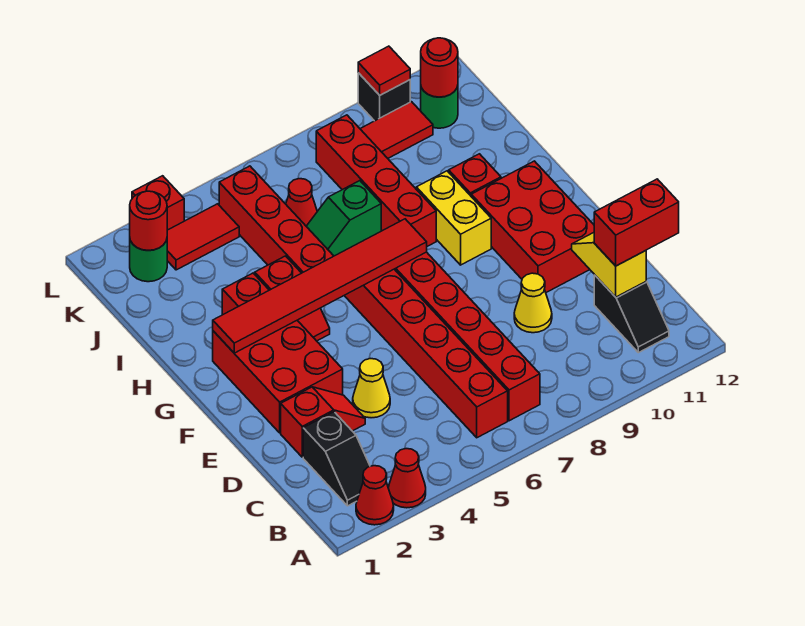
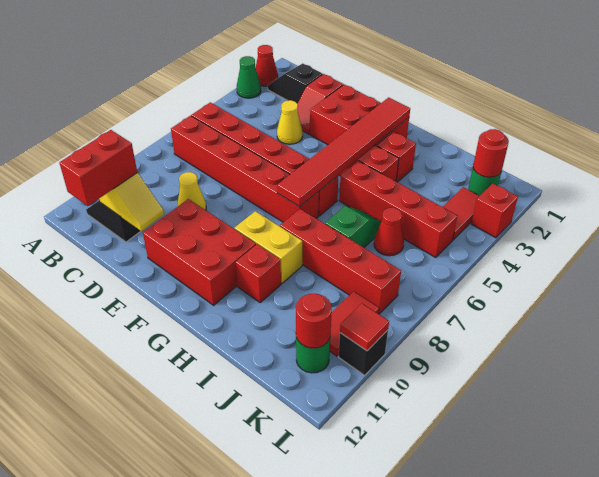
red cone A3 level 1 -> green cone A3 level 1

